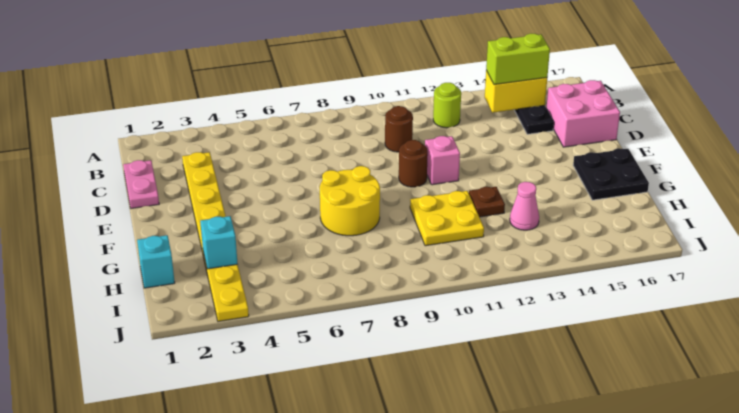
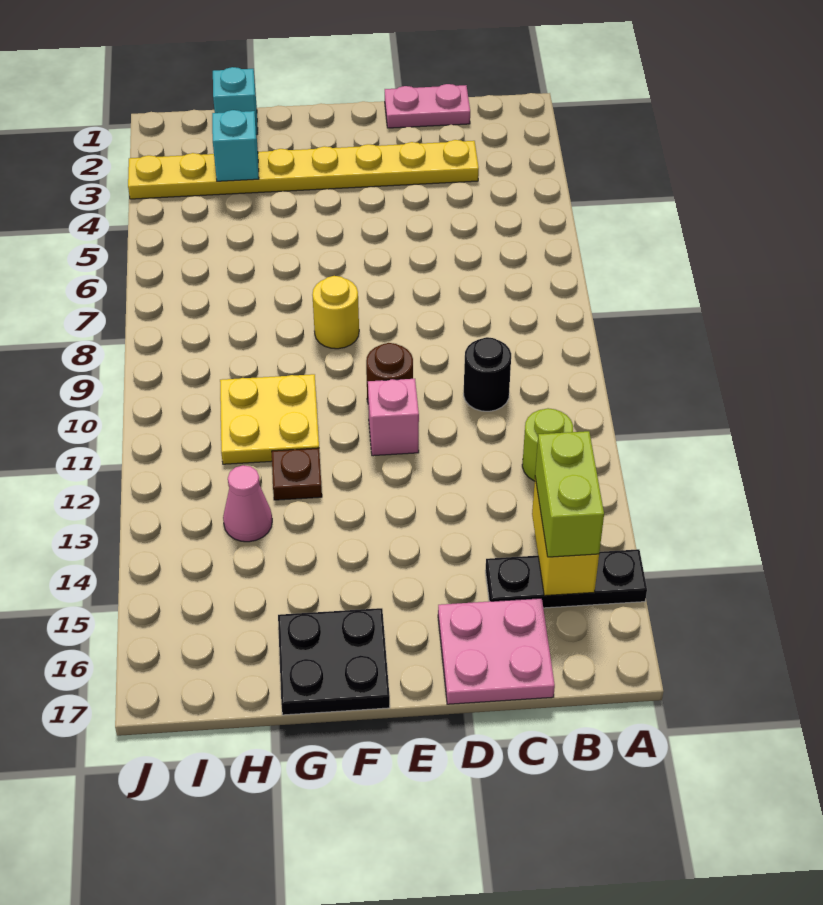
brown round brick C10 level 1 -> black round brick C10 level 1
pink brick C16:D17 level 1 -> pink plate C16:D17 level 1
yellow round brick F7:G8 level 1 -> yellow round brick F8 level 1

